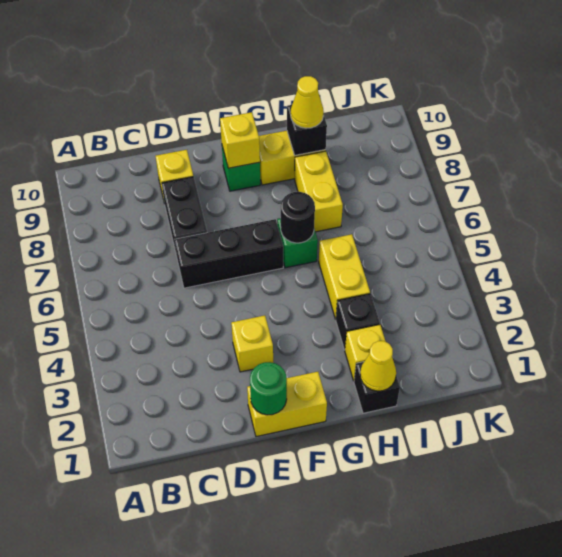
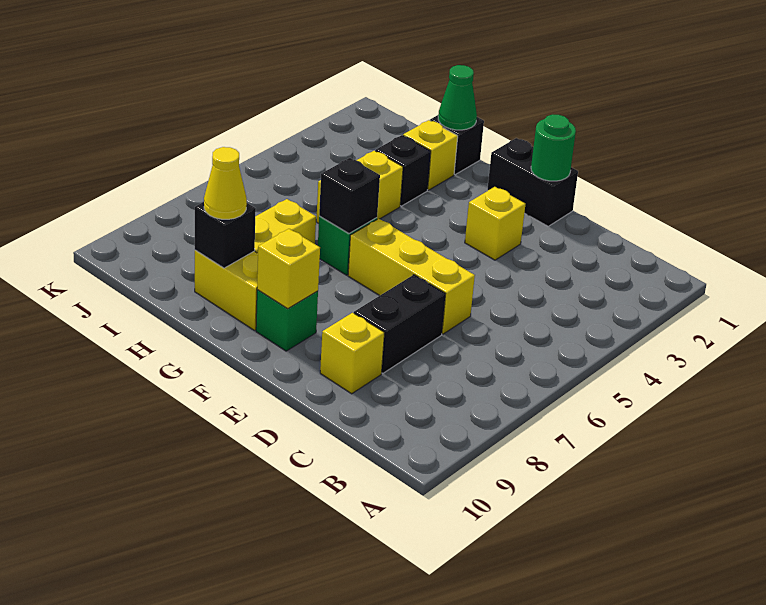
black brick D6:F6 level 1 -> yellow brick D6:F6 level 1
yellow brick E1:F1 level 1 -> black brick E1:F1 level 1
black round brick G6 level 2 -> black brick G6 level 2
yellow cone H1 level 2 -> green cone H1 level 2

